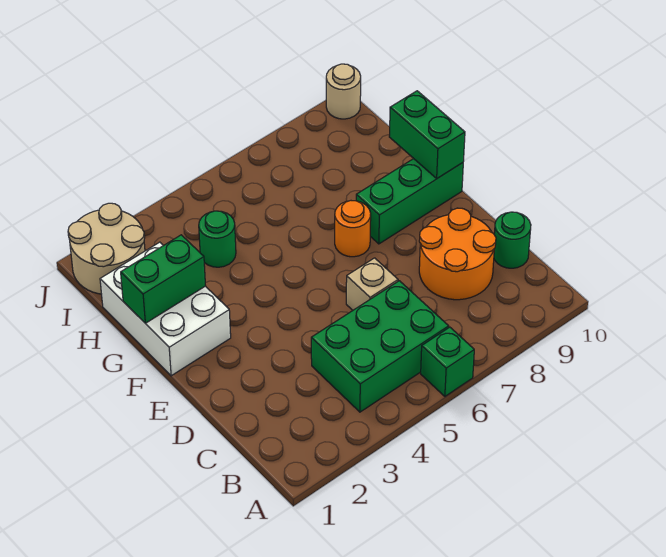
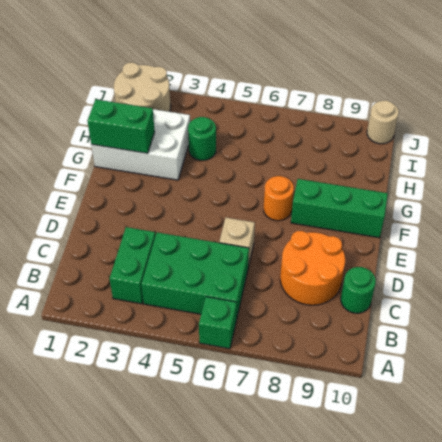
white brick F1:H2 level 1 -> white brick G1:H3 level 1
green brick F10:G10 level 2 -> green brick B3:C3 level 1

